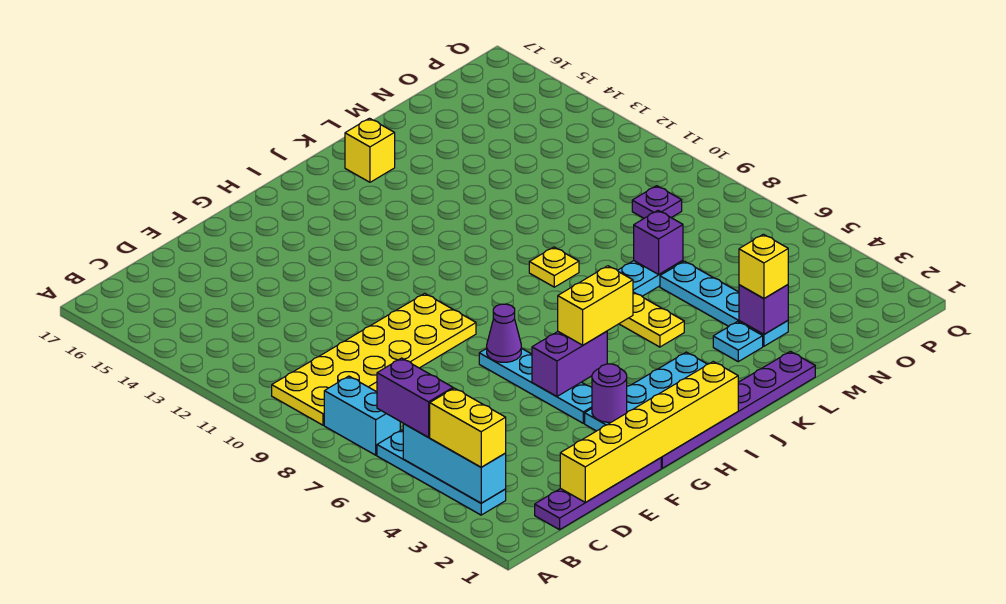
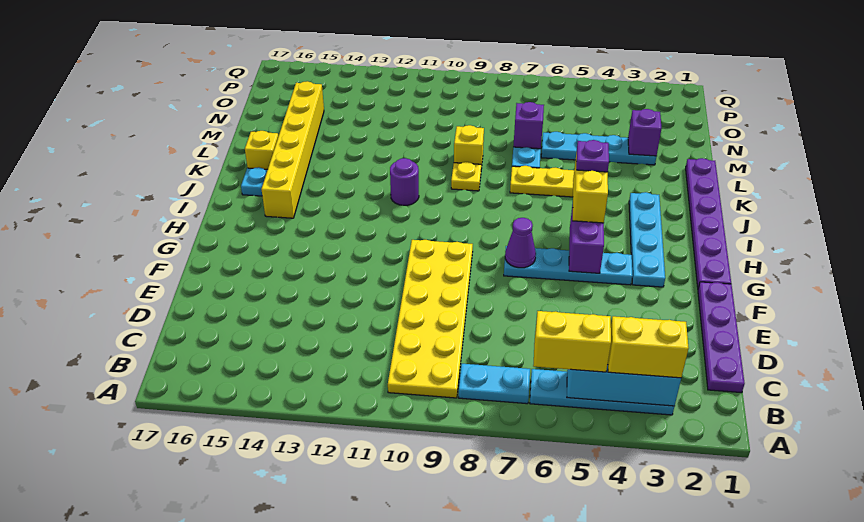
purple brick B5:B6 level 3 -> yellow brick B5:B6 level 3
cyan brick B7:B8 level 1 -> cyan plate B7:B8 level 1
yellow brick D1:I1 level 2 -> yellow brick I15:N15 level 1
purple round brick G3 level 2 -> purple round brick J11 level 1
cyan plate L3 level 1 -> cyan plate J16 level 1
yellow brick M3 level 3 -> yellow brick L9 level 1
purple plate O9 level 1 -> purple plate I5 level 4

